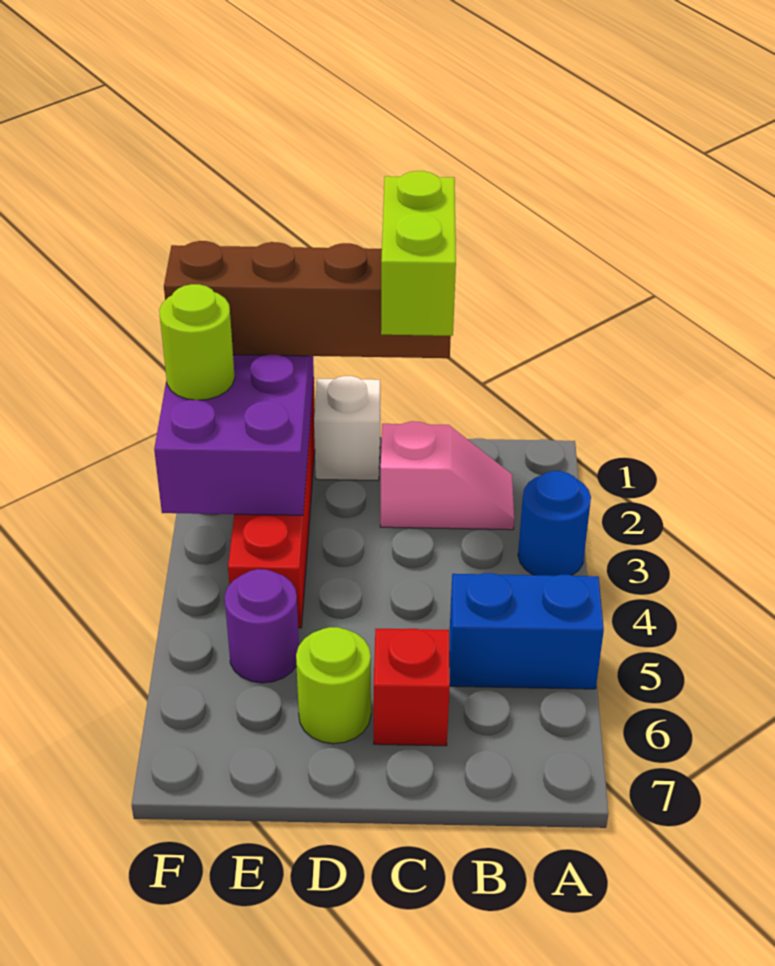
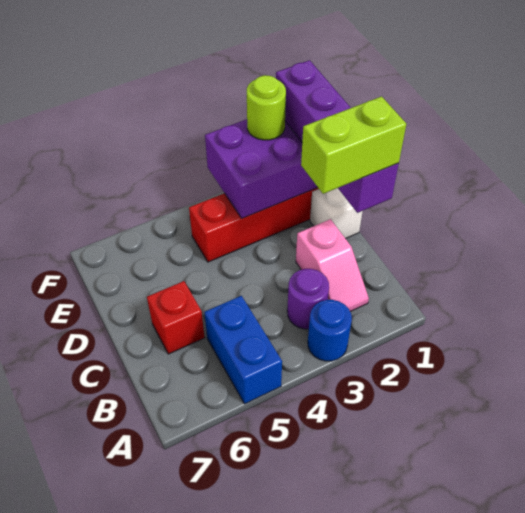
brown brick C1:F1 level 3 -> purple brick C1:F1 level 3
lime round brick D6 level 1 -> none
purple round brick E5 level 1 -> purple round brick B3 level 1

